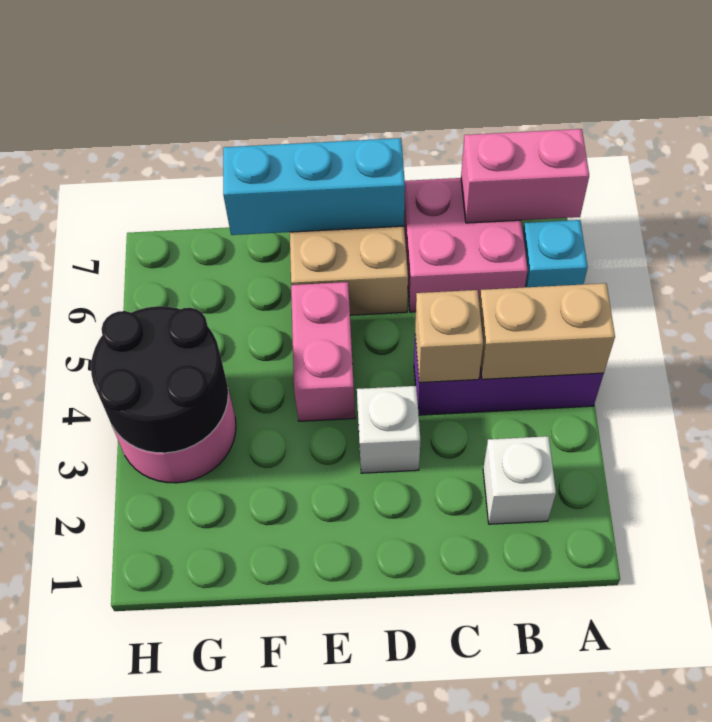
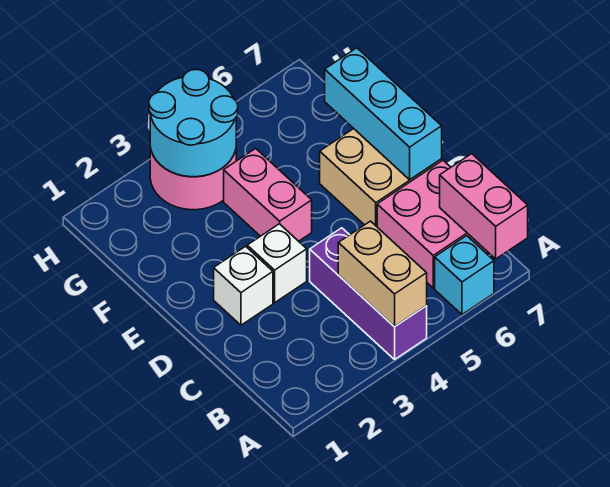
white brick B2 level 1 -> white brick D2 level 1
tan brick C4 level 2 -> none
pink brick E4:E5 level 1 -> pink brick E4:F4 level 1
black round brick G3:H4 level 2 -> cyan round brick G3:H4 level 2

